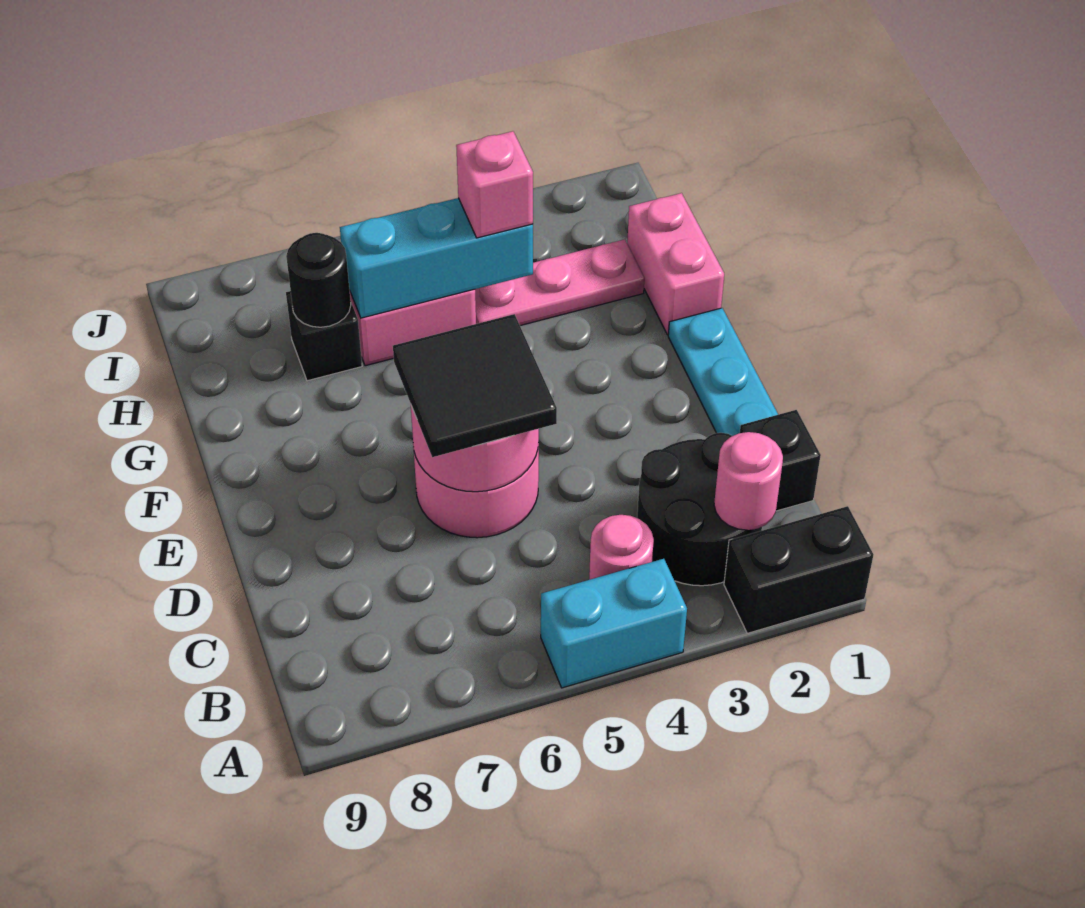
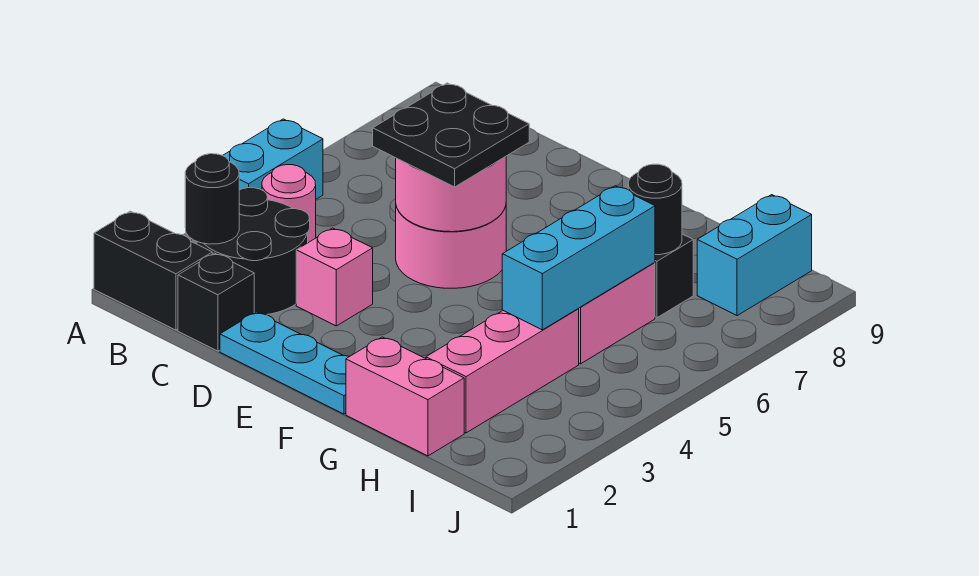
black brick A1:A2 level 1 -> black brick A1:B1 level 1
pink round brick B2 level 2 -> black round brick B2 level 2
black tile D5:E6 level 3 -> black plate D5:E6 level 3
pink plate H2:H4 level 1 -> pink brick H2:H4 level 1
pink brick H4 level 3 -> pink brick D3 level 1
none -> cyan brick I8:I9 level 1

